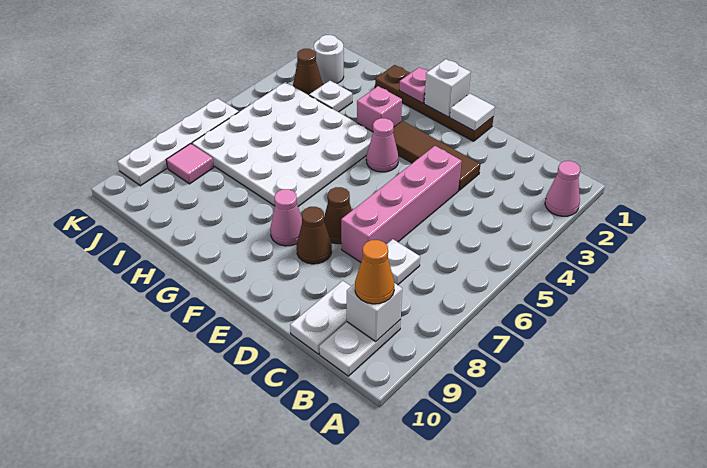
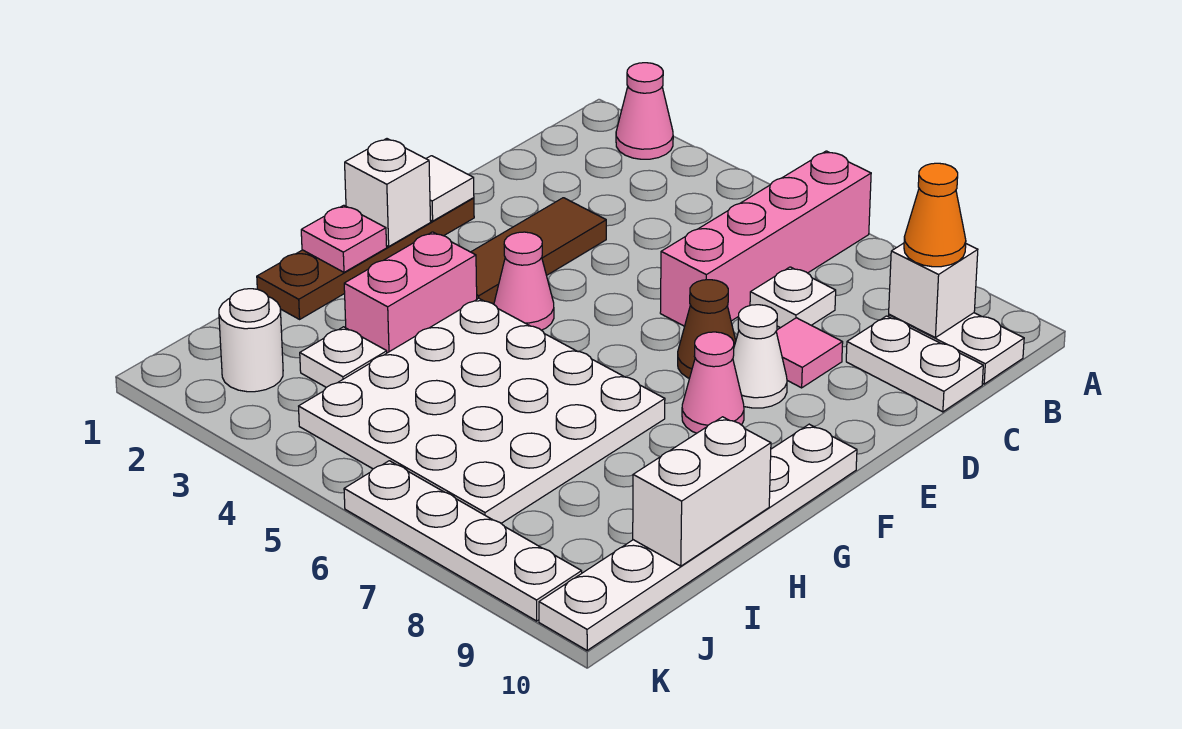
pink brick D4:D7 level 1 -> pink brick A6:D6 level 1
brown cone E8 level 1 -> white cone E8 level 1
none -> white plate F10:K10 level 1
pink brick G3 level 1 -> pink brick G3:H3 level 1
none -> white brick H10:I10 level 2
brown cone J3 level 1 -> none
pink tile J8 level 1 -> pink tile D8 level 1

